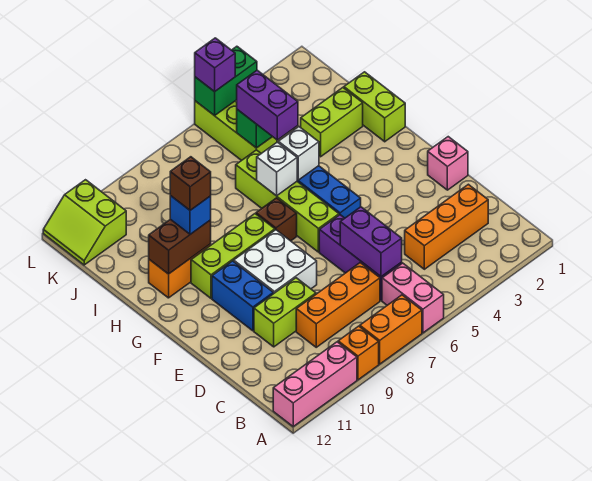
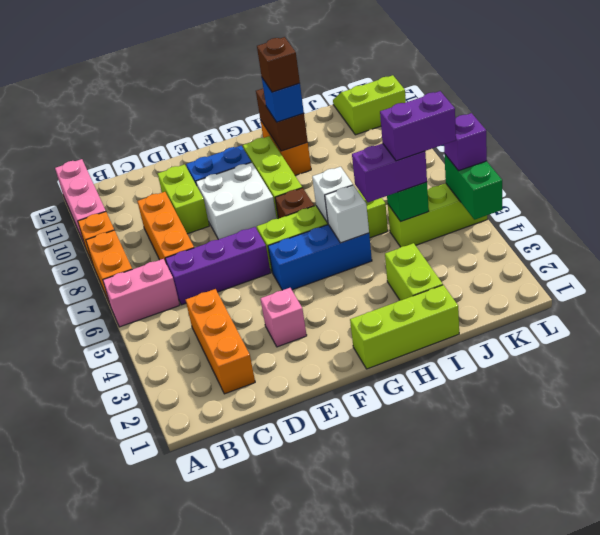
purple brick C6:D6 level 2 -> purple brick J5:K5 level 4
pink brick E1 level 1 -> pink brick E3 level 1
lime brick H1:I1 level 1 -> lime brick G1:I1 level 1

